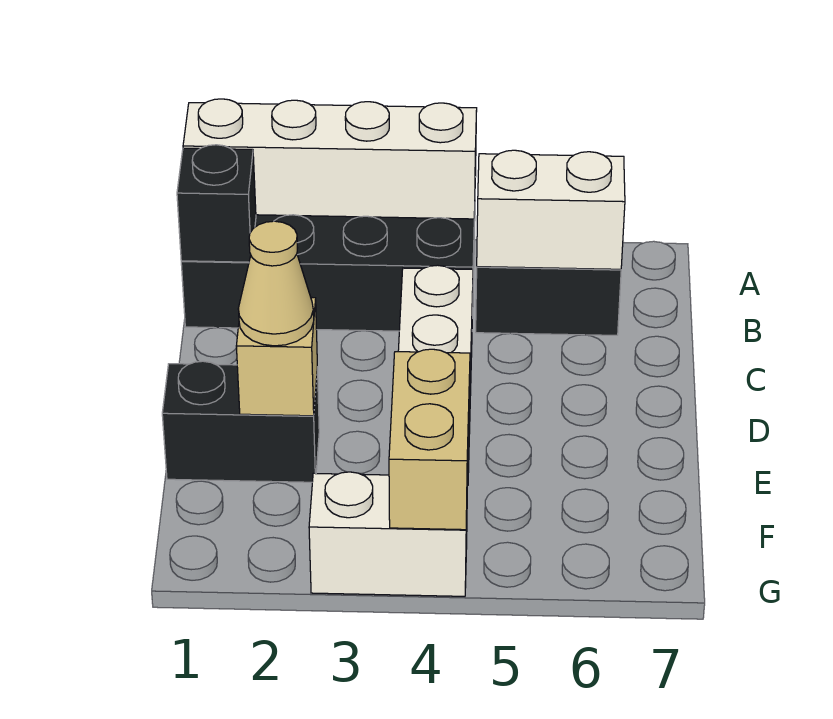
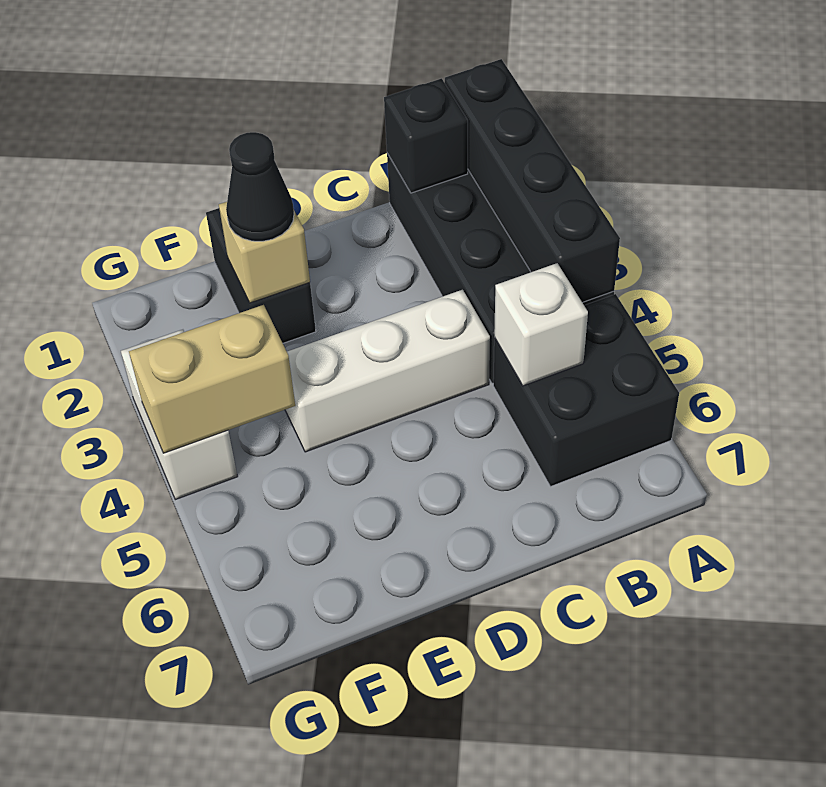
white brick A1:A4 level 2 -> black brick A1:A4 level 2
white brick B5:B6 level 2 -> white brick B5 level 2
tan cone E2 level 3 -> black cone E2 level 3

